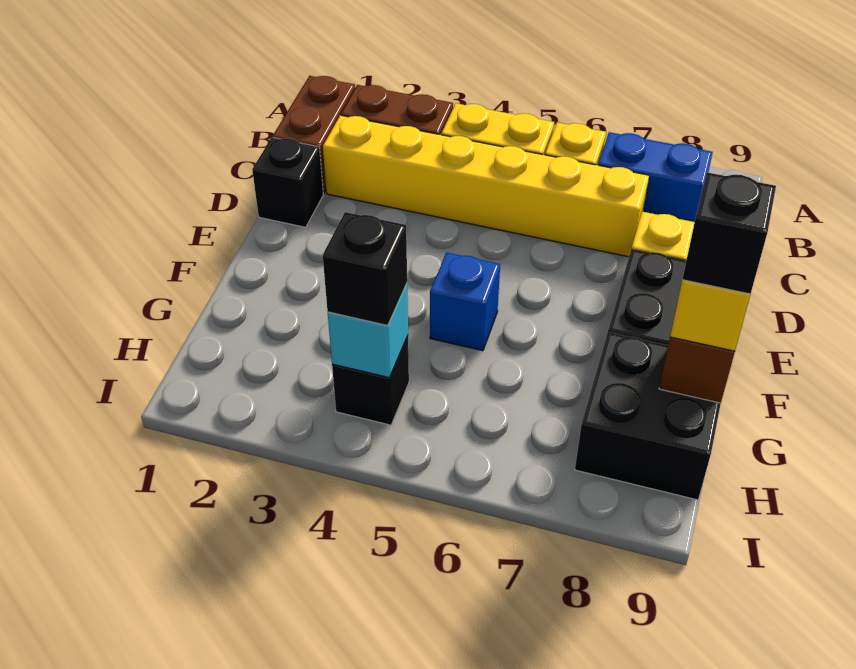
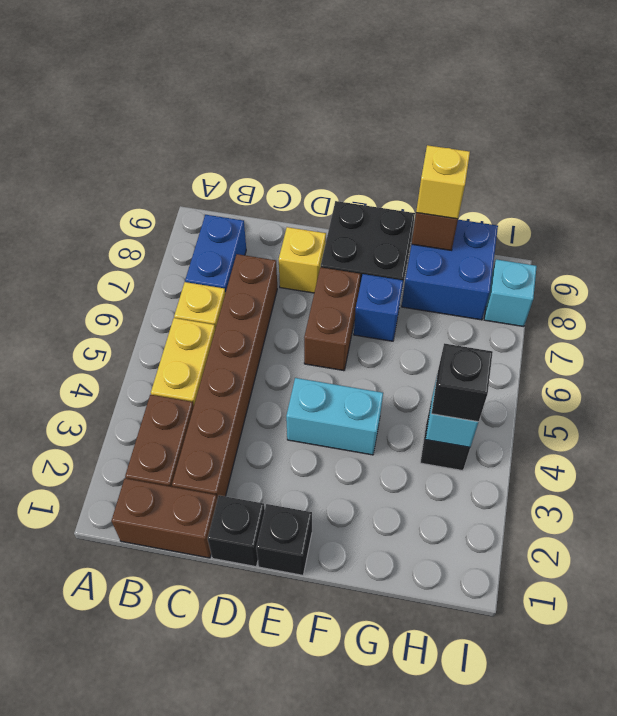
yellow brick C2:C7 level 1 -> brown brick C2:C7 level 1
none -> cyan brick E4:F4 level 1
none -> brown brick E6:E7 level 1
blue brick F5 level 1 -> blue brick F7 level 1
black brick G8:H9 level 1 -> blue brick G8:H9 level 1
black brick G9 level 4 -> black brick E1 level 1
none -> cyan brick I8 level 1

